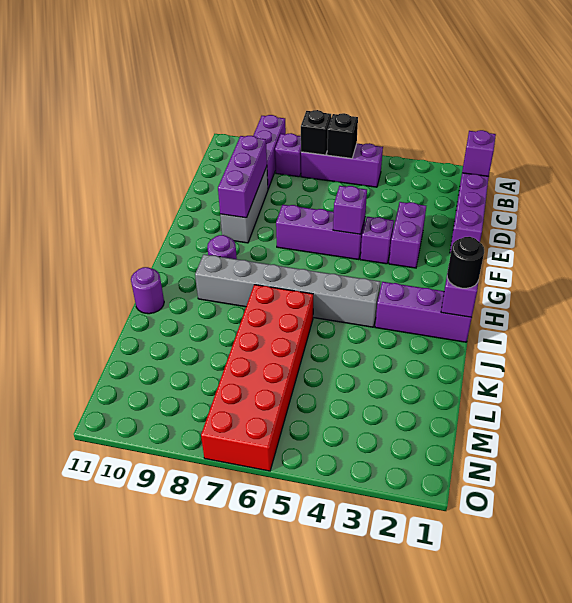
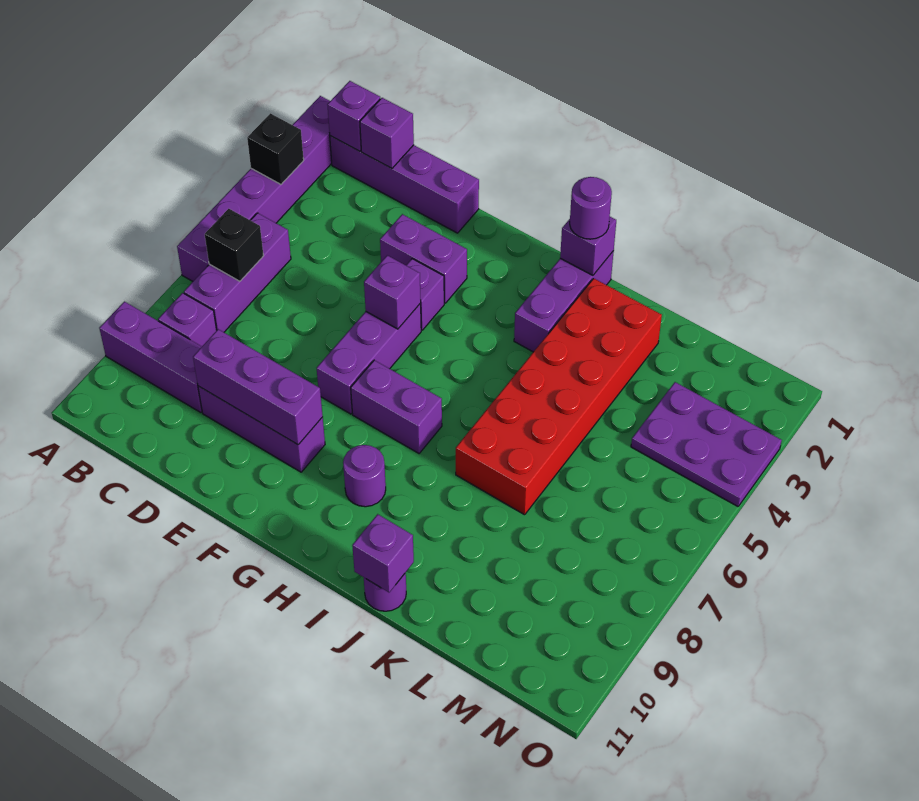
none -> purple brick A1:A6 level 1
black brick B7 level 2 -> black brick A3 level 2
none -> purple brick C1 level 2
grey brick D9:F9 level 1 -> purple brick D9:F9 level 1
none -> purple brick G7:H7 level 1
black round brick I1 level 3 -> purple round brick I1 level 3
grey brick I4:I9 level 1 -> none
red brick J6:O7 level 1 -> red brick J2:K7 level 1
none -> purple brick J11 level 2
none -> purple plate M3:O4 level 1

